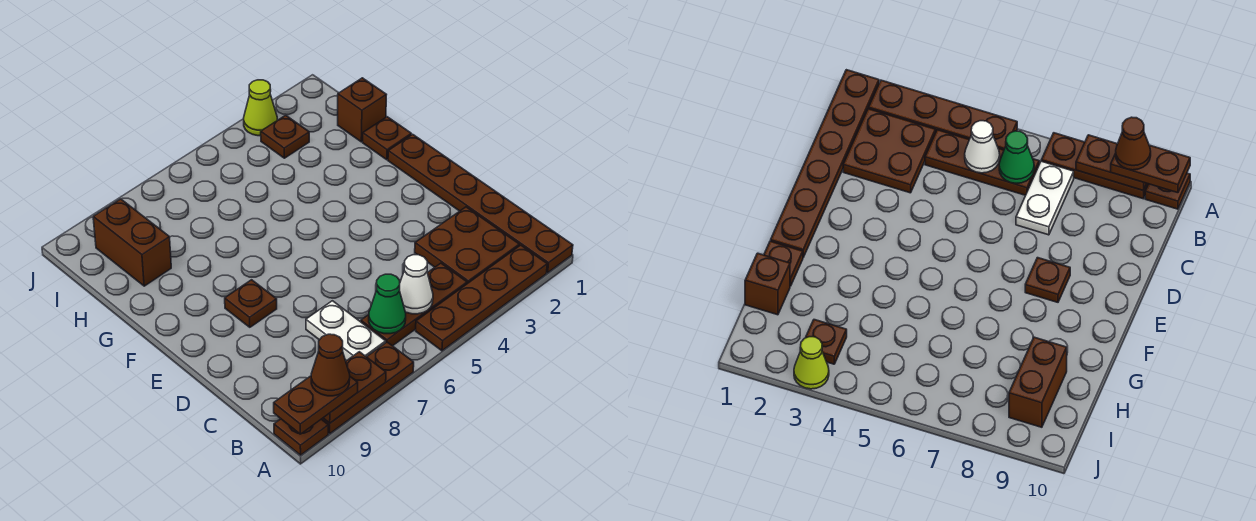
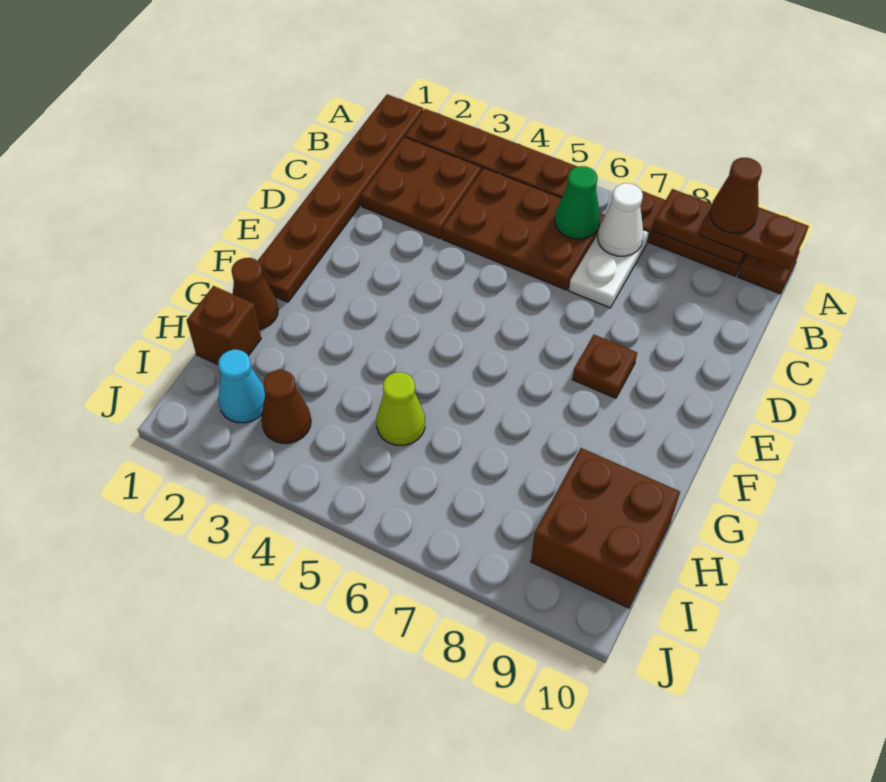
brown plate B4:B6 level 1 -> brown plate B4:C6 level 1
white cone B5 level 2 -> white cone B7 level 2
brown plate G1 level 1 -> brown cone G1 level 1
brown brick H9:I9 level 1 -> brown brick H9:I10 level 1
none -> cyan cone I2 level 1
brown plate I3 level 1 -> brown cone I3 level 1
lime cone J3 level 1 -> lime cone H5 level 1

